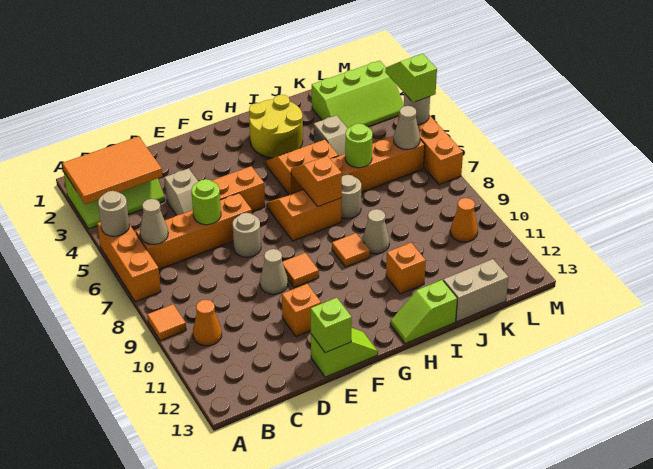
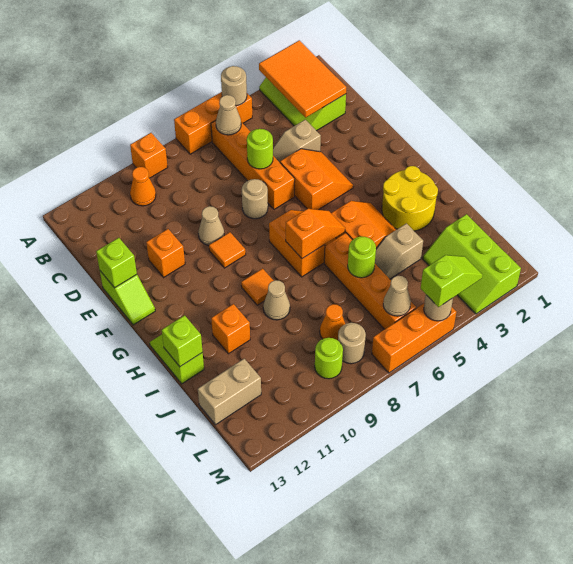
orange tile A9 level 1 -> orange brick A9 level 1
tan round brick I7 level 1 -> tan round brick L8 level 1
none -> lime brick I13 level 2
tan brick J13:K13 level 1 -> tan brick K12:K13 level 1
none -> lime round brick L9 level 1
orange cone L10 level 1 -> orange cone K8 level 1

